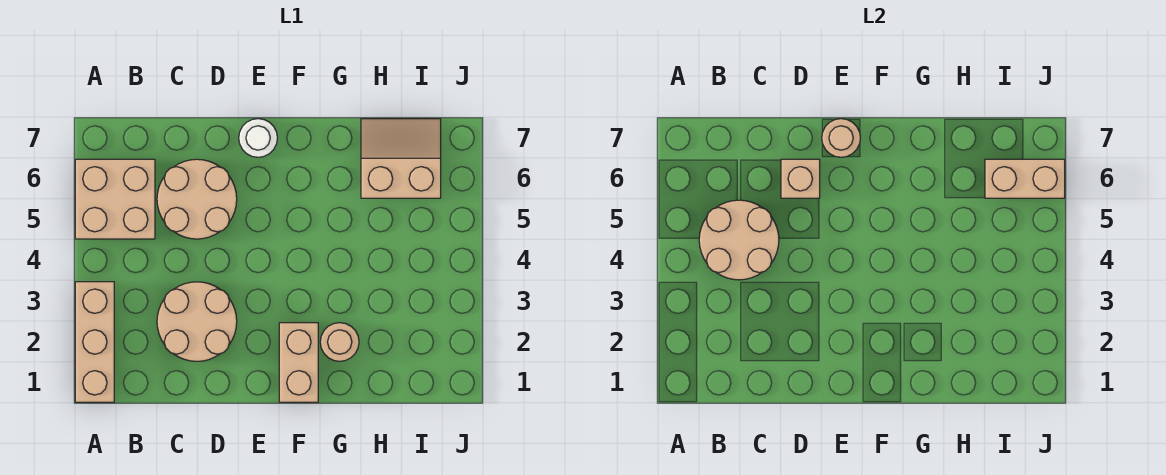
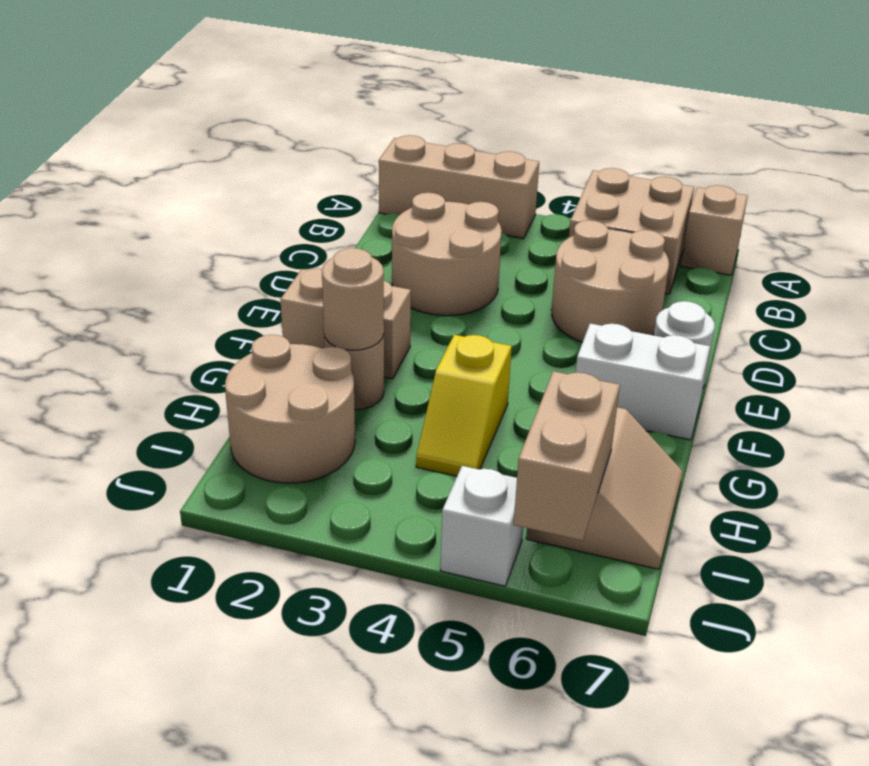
tan round brick B4:C5 level 2 -> tan round brick H1:I2 level 1
tan brick D6 level 2 -> tan brick A7 level 1
tan round brick E7 level 2 -> tan round brick G2 level 2
none -> white brick F6:F7 level 1
none -> yellow slope G4:H4 level 1 top G
none -> white brick J5 level 1

